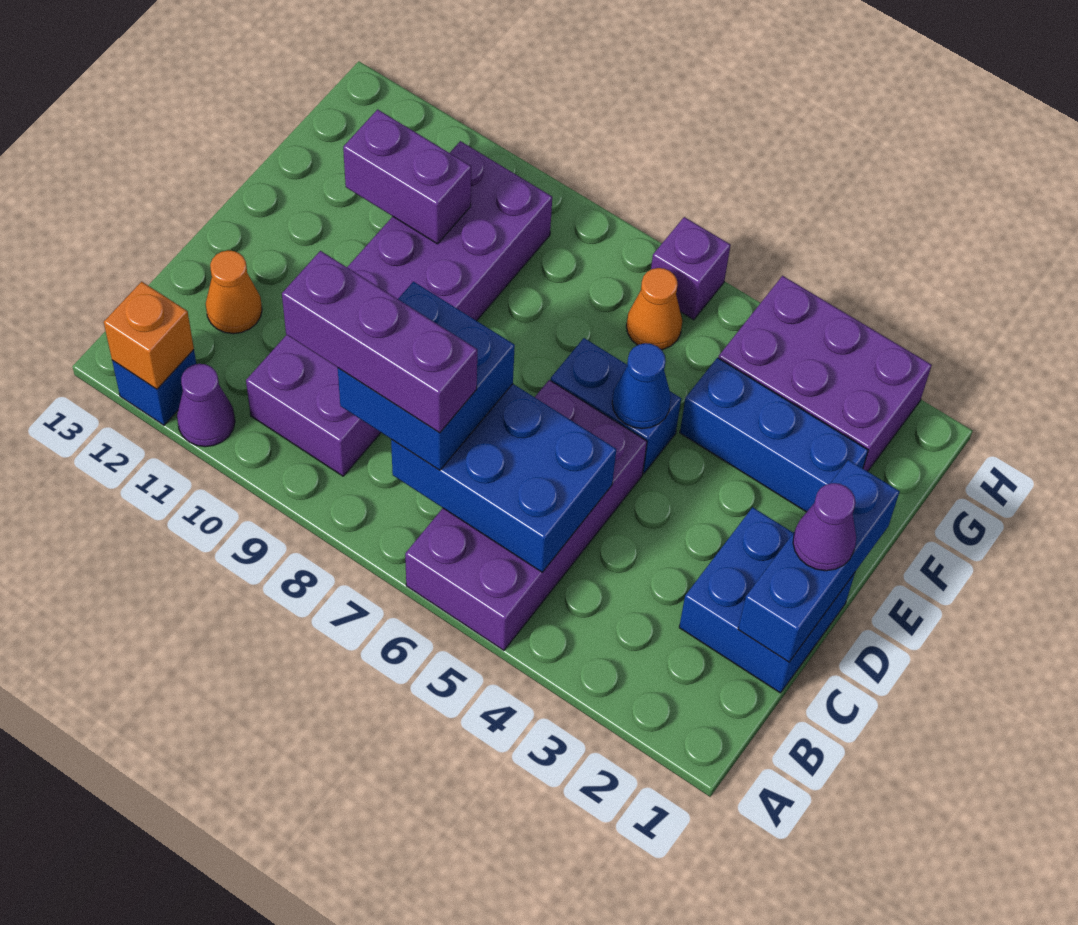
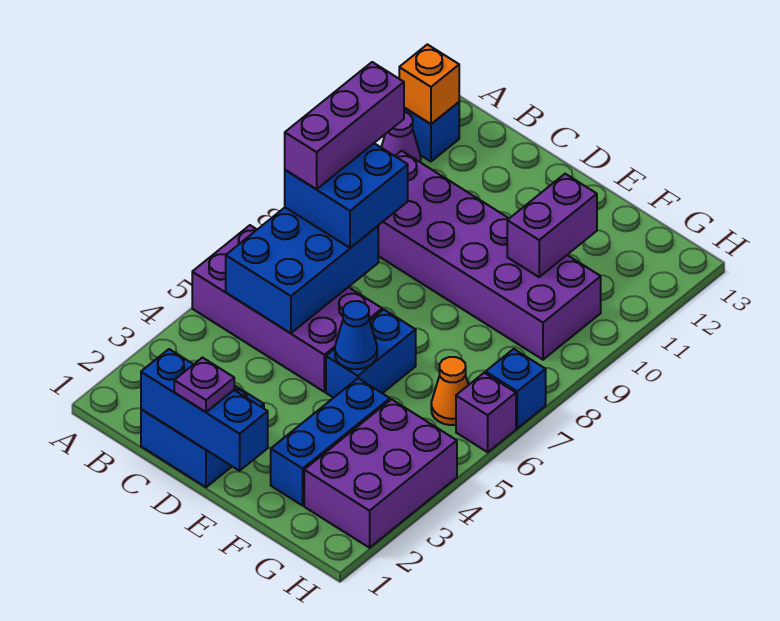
orange cone C12 level 1 -> none
purple cone D1 level 3 -> purple plate D1 level 3
none -> blue brick H7 level 1

